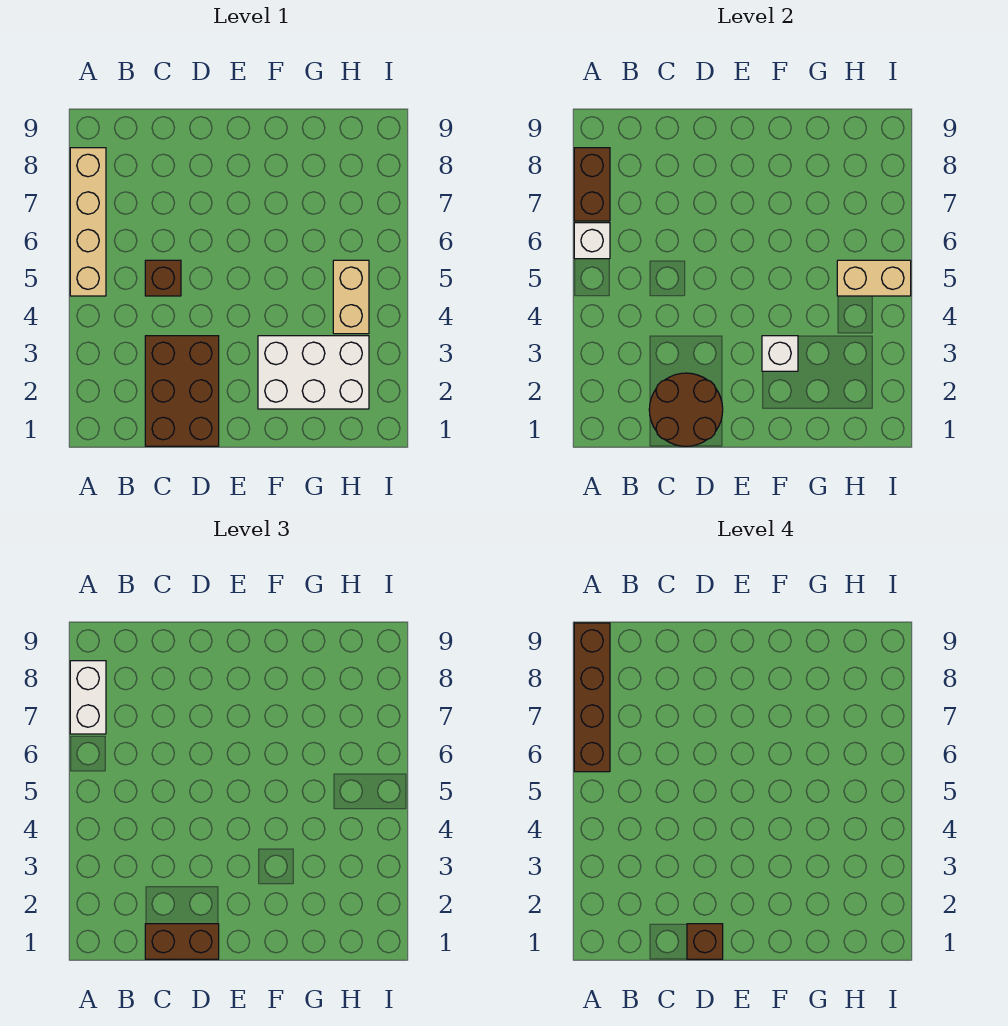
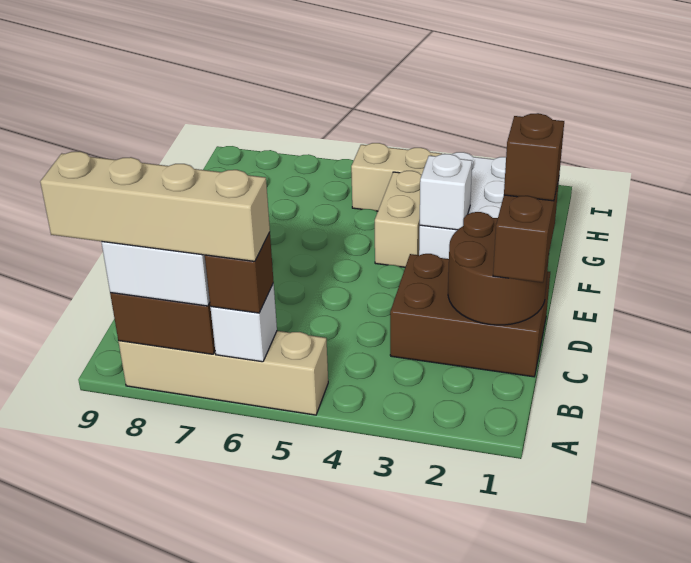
brown brick A6:A9 level 4 -> tan brick A6:A9 level 4
brown brick C5 level 1 -> brown brick A6 level 3
tan brick H5:I5 level 2 -> tan brick F4:G4 level 1

